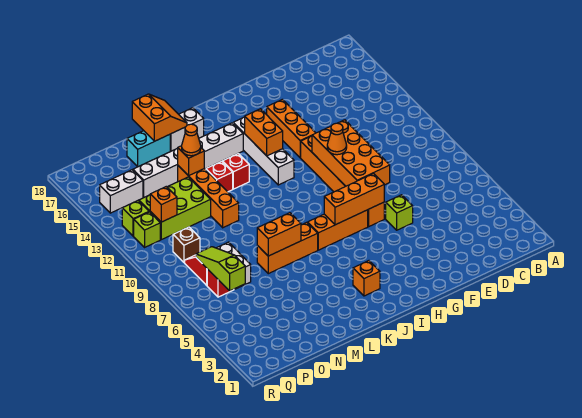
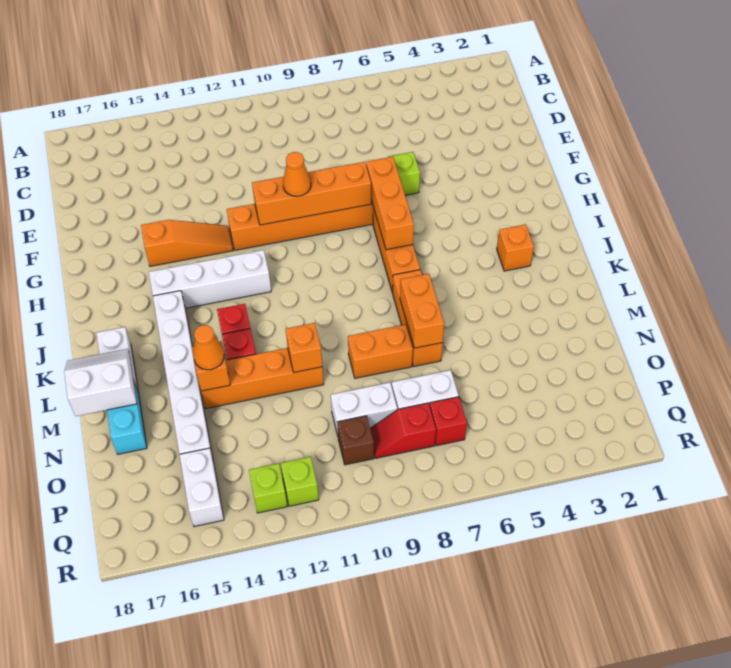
orange brick F8:G11 level 2 -> orange brick G8:G11 level 2
orange brick G13:G15 level 1 -> orange slope G13:G15 level 1 top 15
orange brick I13:I14 level 2 -> orange brick M8:M9 level 1
orange slope L17:M18 level 2 top M -> white slope L17:M18 level 2 top M
lime brick N12:P13 level 1 -> none
none -> white brick O9:O10 level 1
lime slope P6:P8 level 2 top 6 -> none
orange brick P12 level 2 -> orange brick M11 level 2

